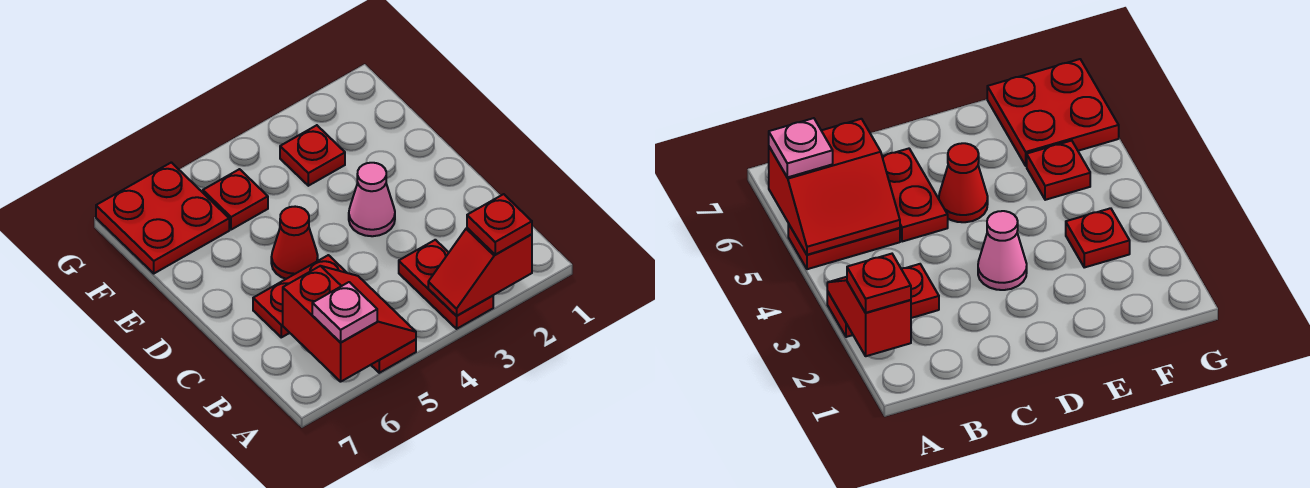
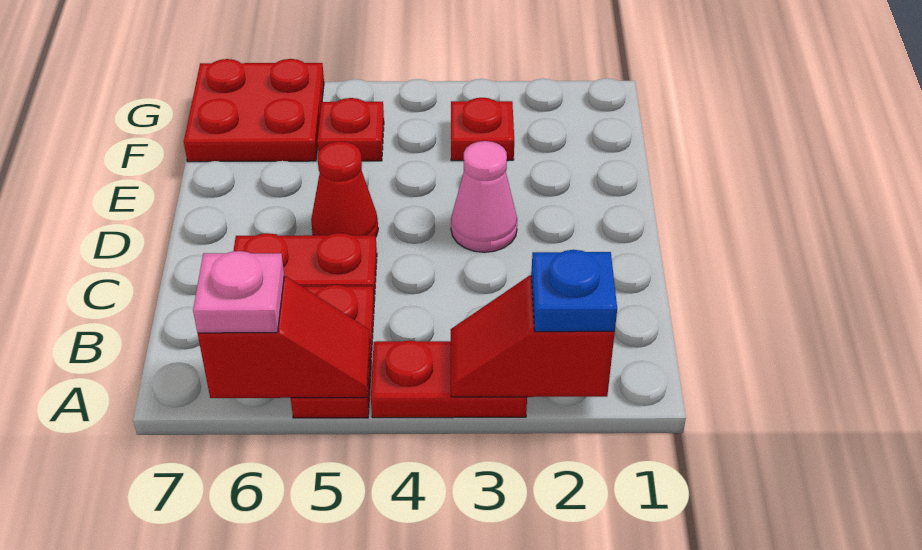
red plate A2 level 3 -> blue plate A2 level 3
red plate A3:B3 level 1 -> red plate A3:A4 level 1
red slope A5:B6 level 2 top 6 -> red slope A5:A6 level 2 top 6

